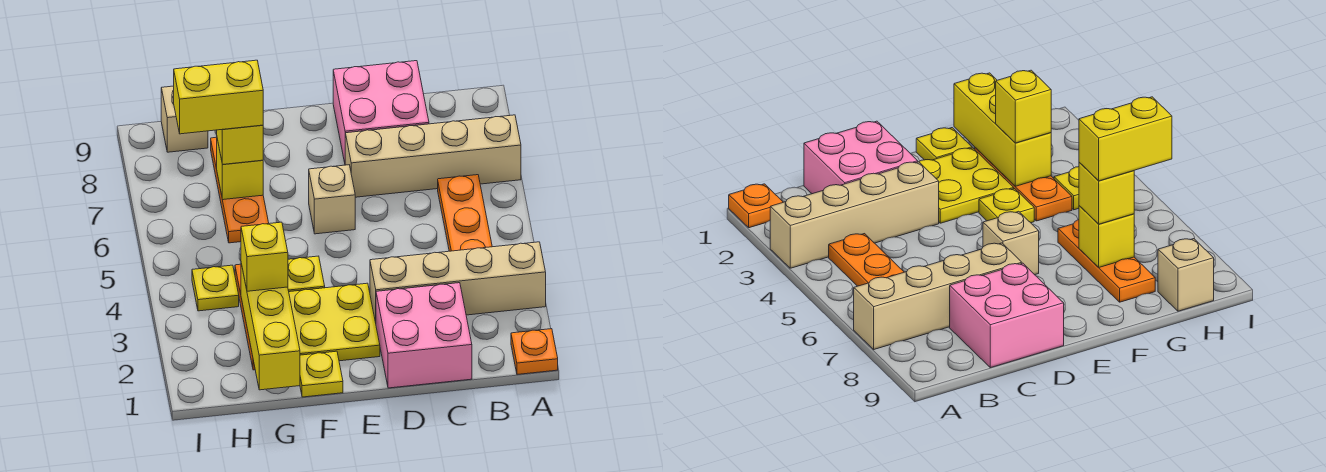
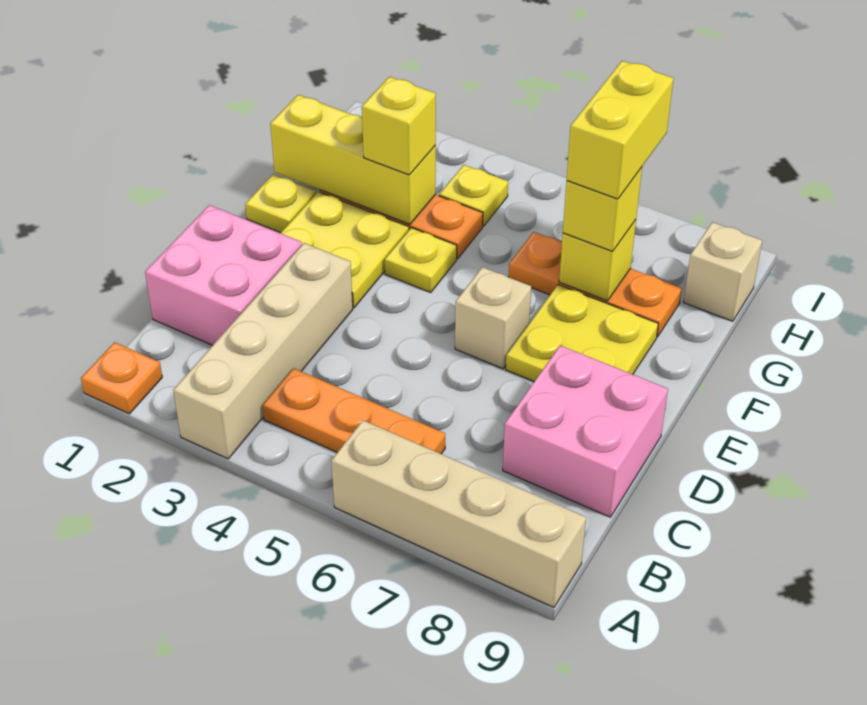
tan brick A7:D7 level 1 -> tan brick A6:A9 level 1
none -> yellow plate E7:F8 level 1

